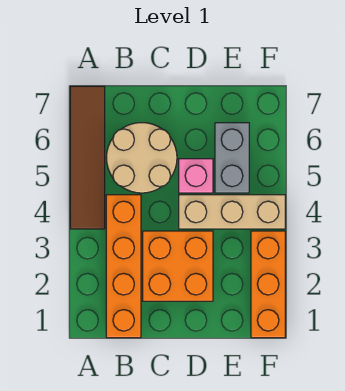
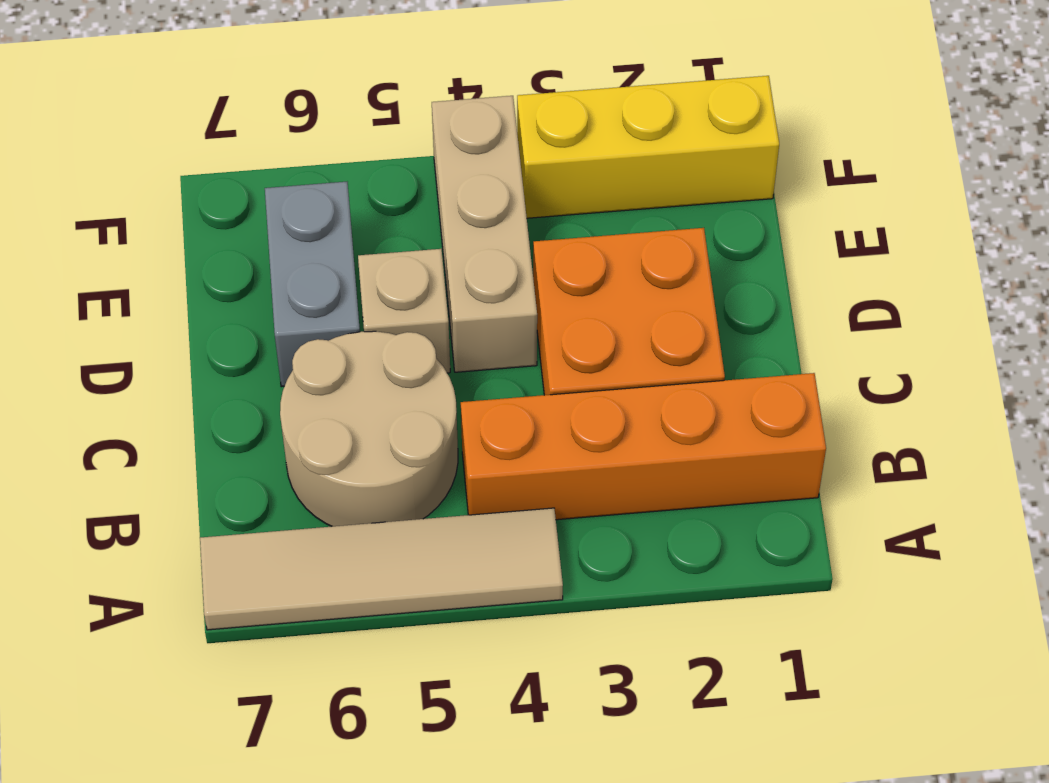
brown tile A4:A7 level 1 -> tan tile A4:A7 level 1
pink brick D5 level 1 -> tan brick D5 level 1
grey brick E5:E6 level 1 -> grey brick D6:E6 level 1
orange brick F1:F3 level 1 -> yellow brick F1:F3 level 1

